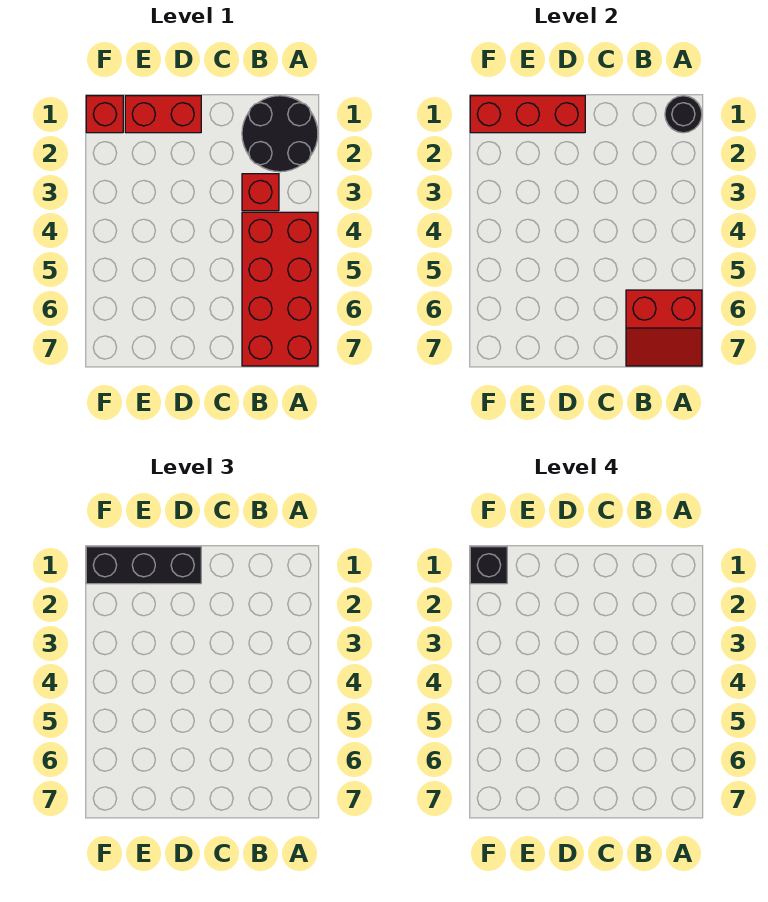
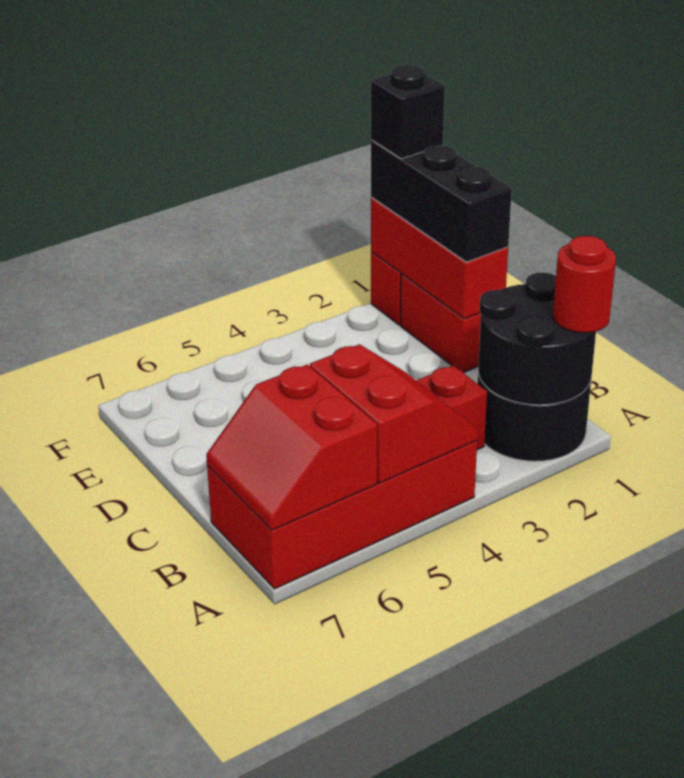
black round brick A1 level 2 -> black round brick A1:B2 level 2
none -> red round brick A1 level 3
none -> red slope A4:B5 level 2 top 5

